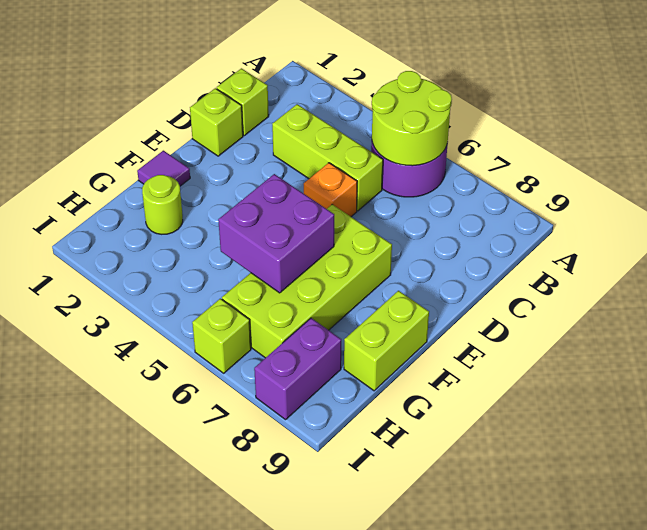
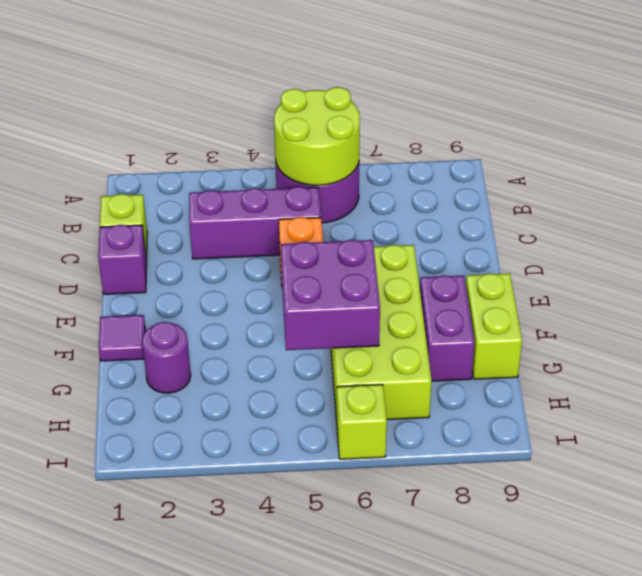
lime brick C3:C5 level 1 -> purple brick C3:C5 level 1
lime brick D1 level 1 -> purple brick D1 level 1
lime round brick G2 level 1 -> purple round brick G2 level 1
purple brick H8:I8 level 1 -> purple brick F8:G8 level 1

